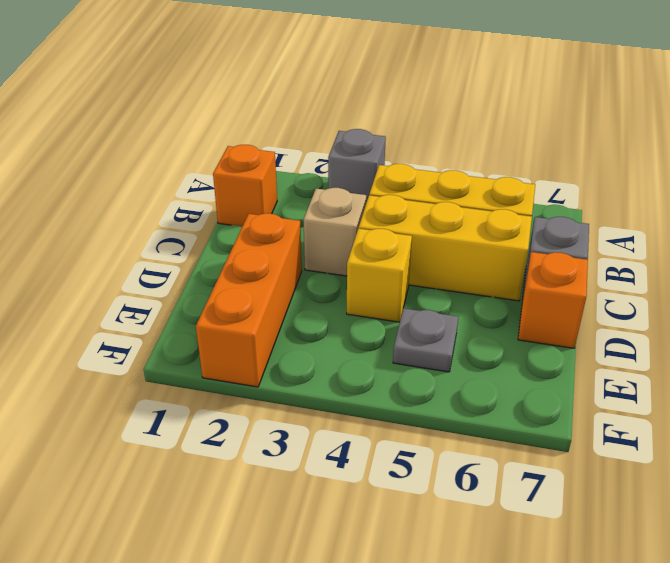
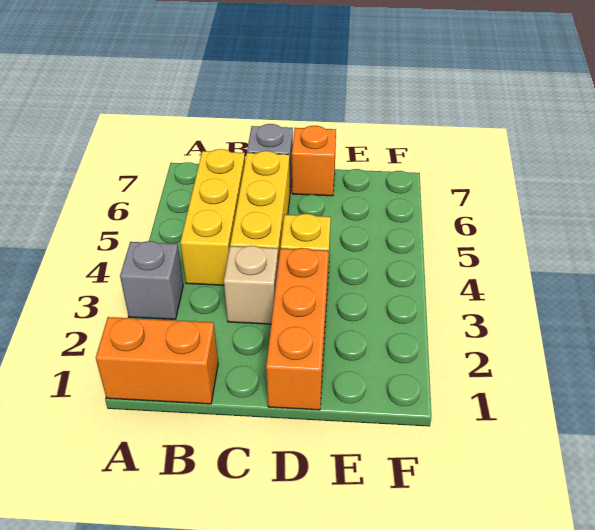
orange brick B1 level 1 -> orange brick A1:B1 level 1
orange brick D2:F2 level 1 -> orange brick D1:D3 level 1
grey plate E5 level 1 -> none

